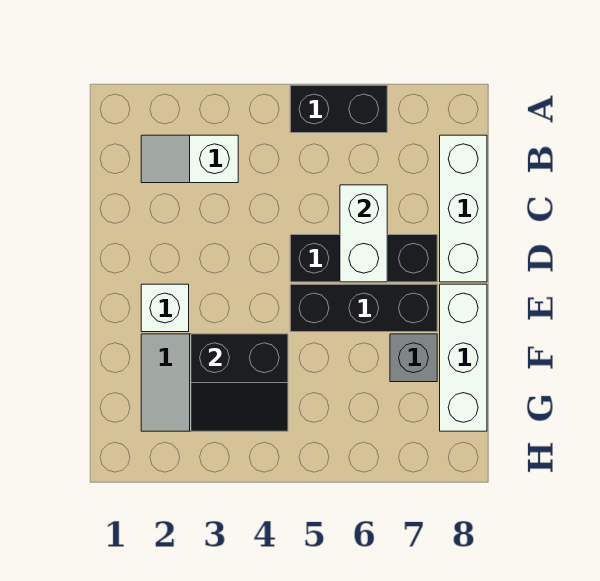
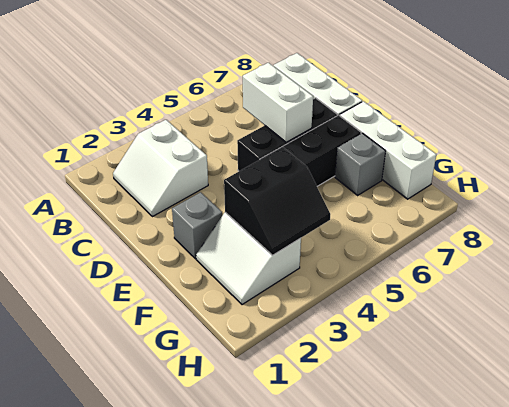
black brick A5:A6 level 1 -> none
white slope B2:B3 level 1 top 3 -> white slope B2:C3 level 1 top 3
white brick E2 level 1 -> grey brick E2 level 1

